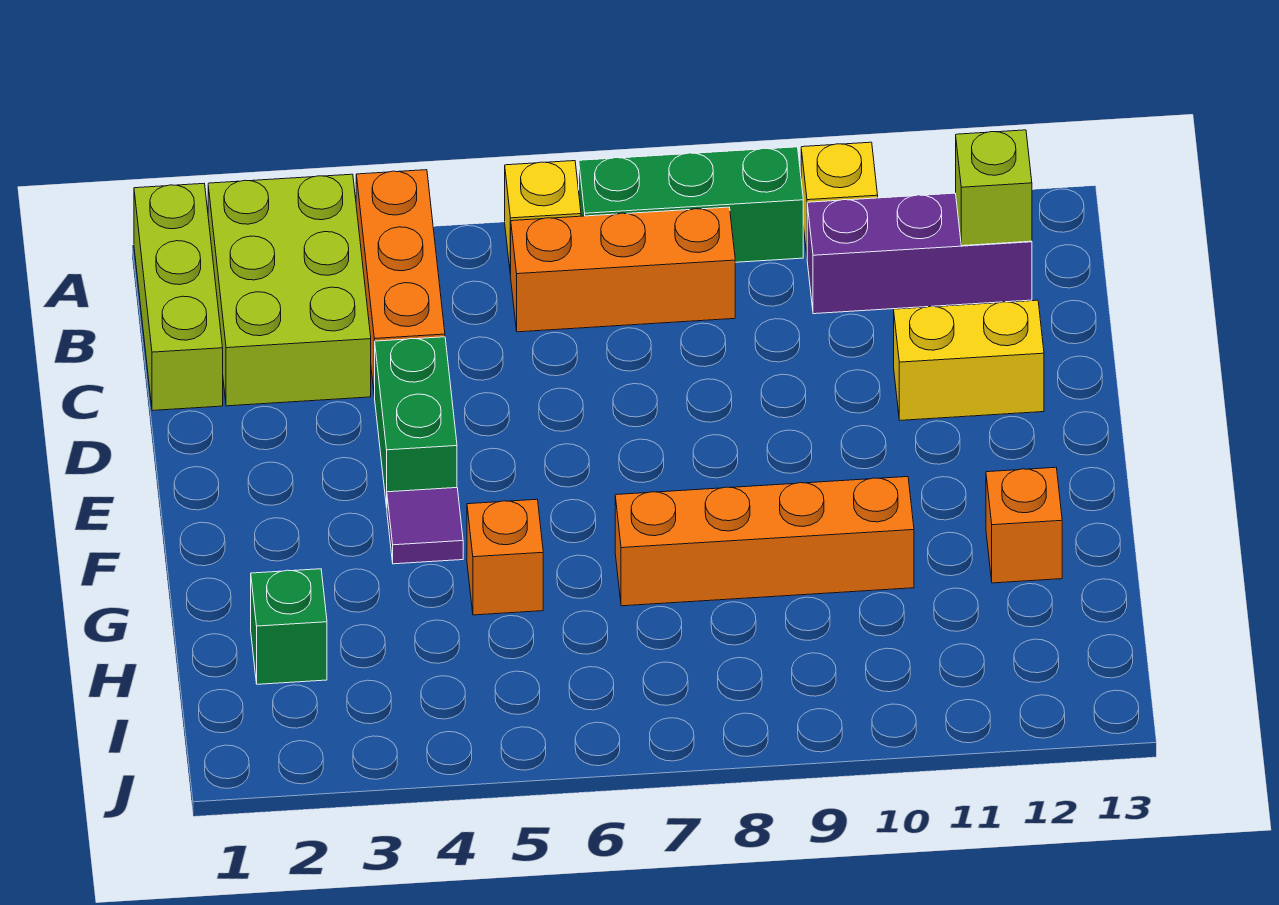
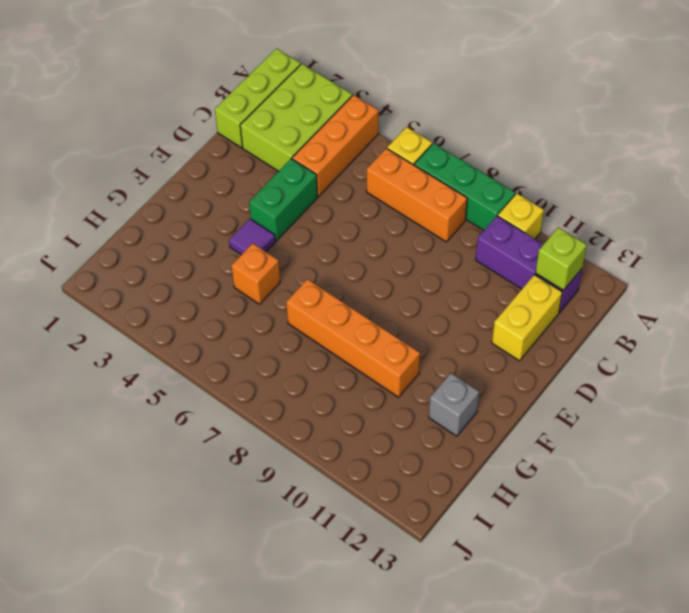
yellow brick D11:D12 level 1 -> yellow brick C12:D12 level 1
orange brick G12 level 1 -> grey brick G12 level 1
green brick H2 level 1 -> none

